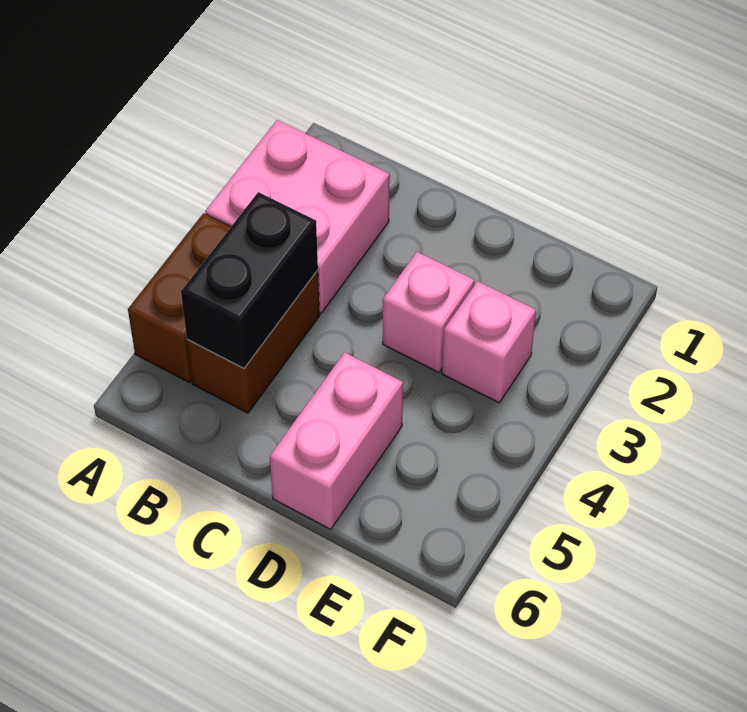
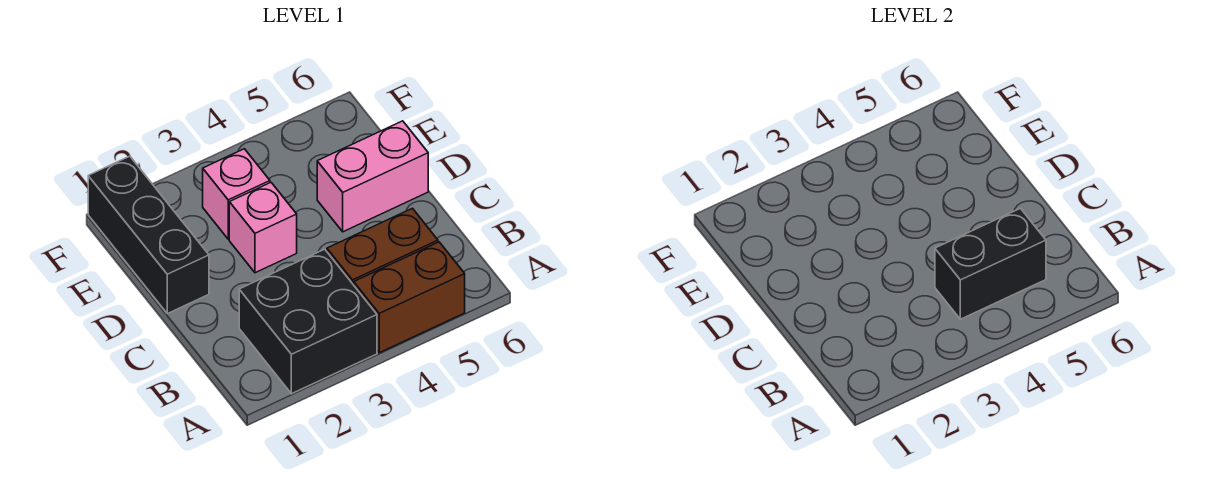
pink brick A2:B3 level 1 -> black brick A2:B3 level 1
none -> black brick D1:F1 level 1

